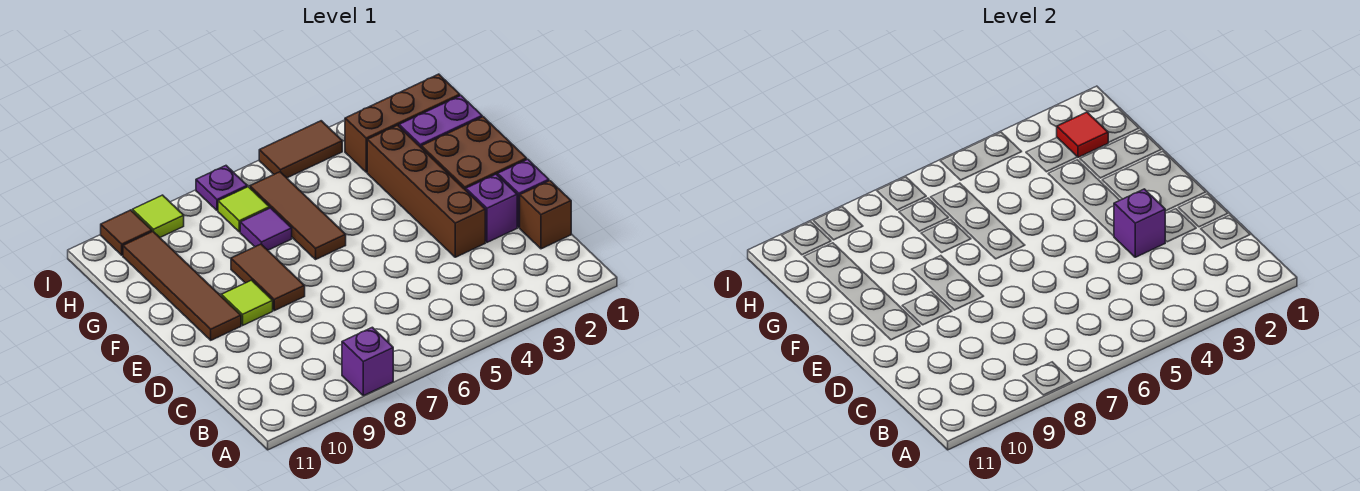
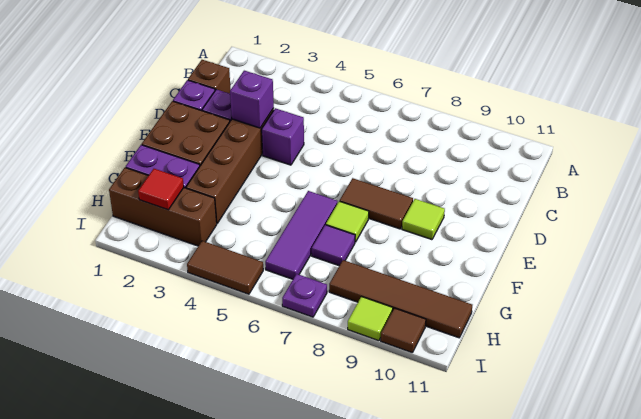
purple brick A8 level 1 -> purple brick D4 level 1
brown tile E8:F8 level 1 -> brown tile E7:E8 level 1
brown tile E10:H10 level 1 -> brown tile H8:H11 level 1
brown tile F6:H6 level 1 -> purple tile F6:H6 level 1
lime tile H7 level 1 -> lime tile F7 level 1

